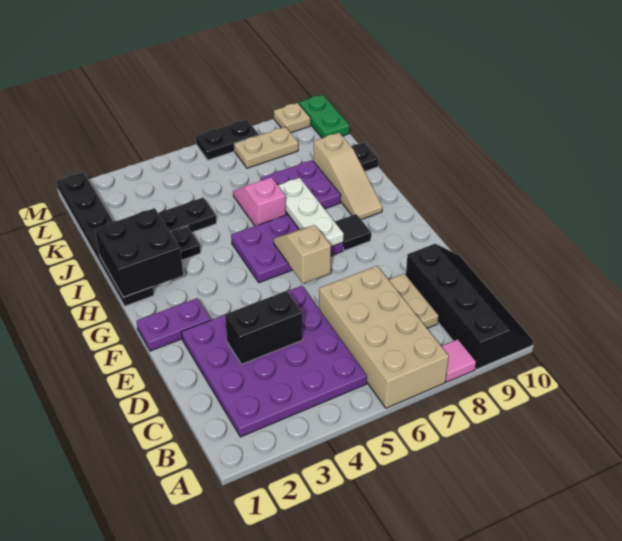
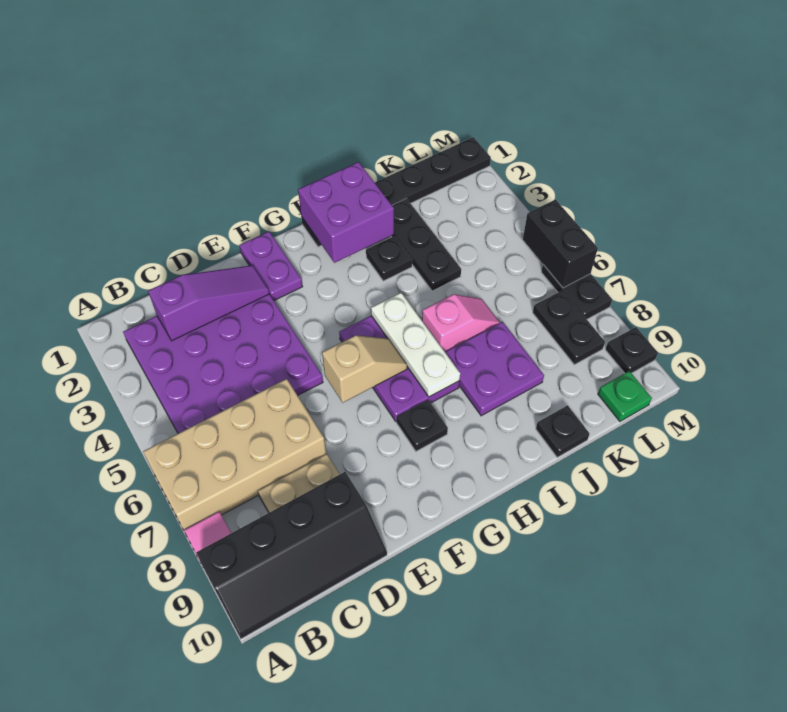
none -> purple slope C2:E2 level 2 top C
black brick D3:D4 level 2 -> black brick M5:M6 level 2
white plate G7:I7 level 2 -> white plate H5:H7 level 2
black tile G8 level 1 -> black plate G8 level 1
black brick H1:I2 level 2 -> purple brick H1:I2 level 2
tan slope H9:J9 level 1 top J -> none
tan plate L7:L8 level 1 -> black plate L7:L8 level 1
green plate L10:M10 level 1 -> green plate L10 level 1
tan plate M9 level 1 -> black plate M9 level 1

